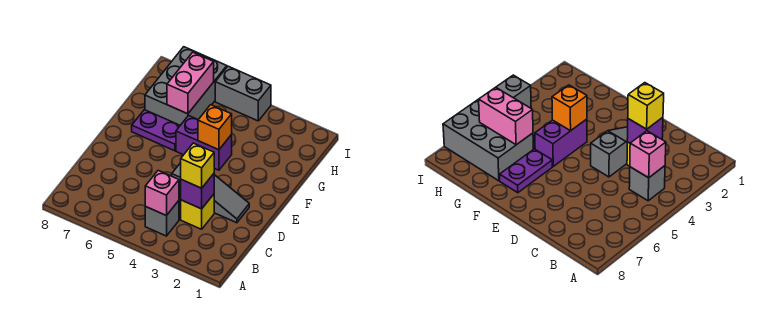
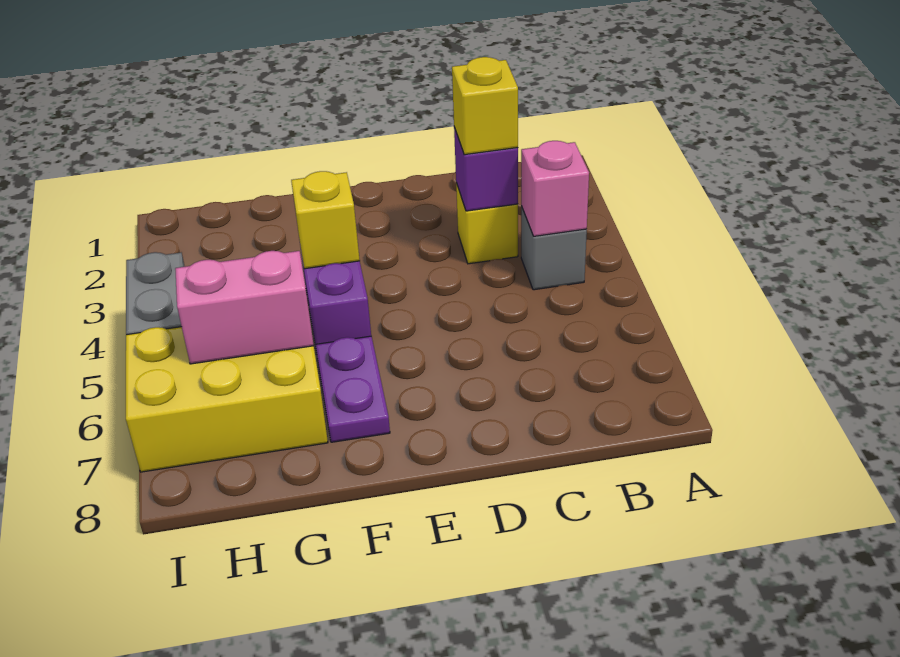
grey slope D2:D4 level 1 top 4 -> none
orange brick F4 level 2 -> yellow brick F4 level 2
grey brick G6:I7 level 1 -> yellow brick G6:I7 level 1

